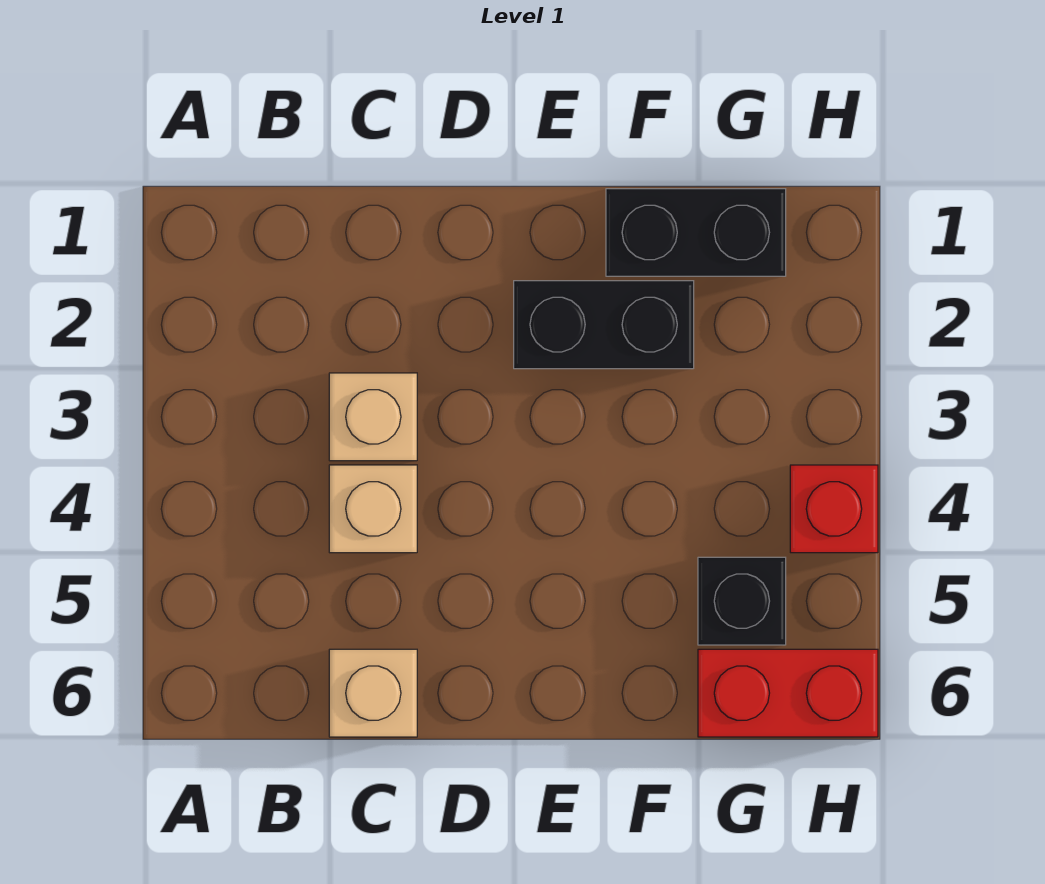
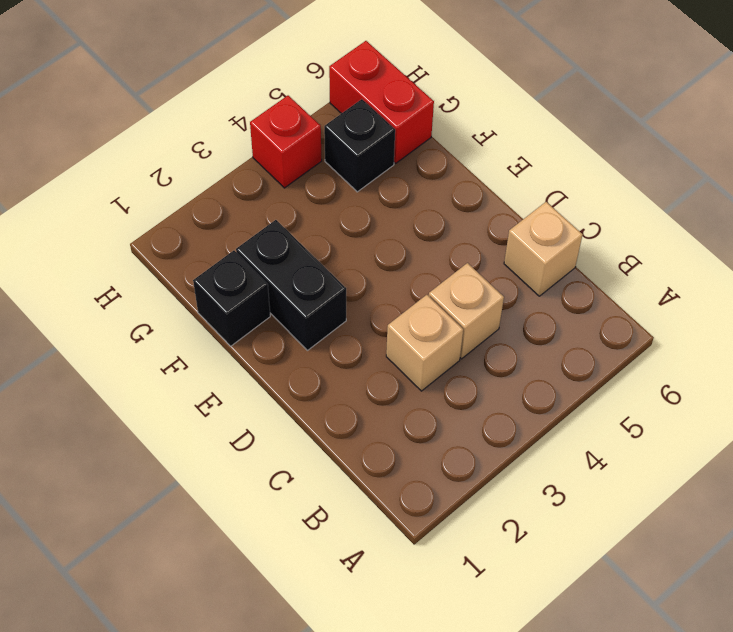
black brick F1:G1 level 1 -> black brick F1 level 1

